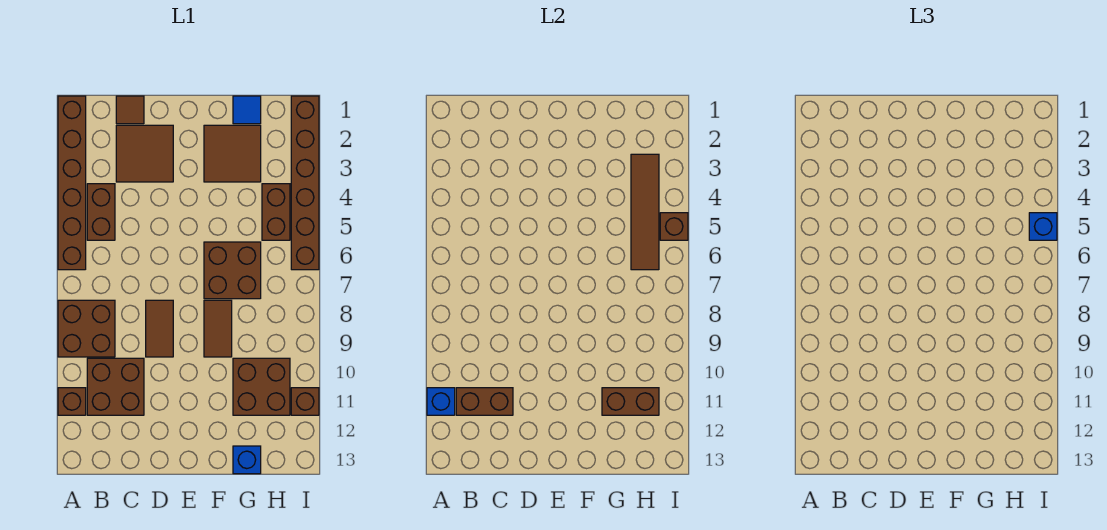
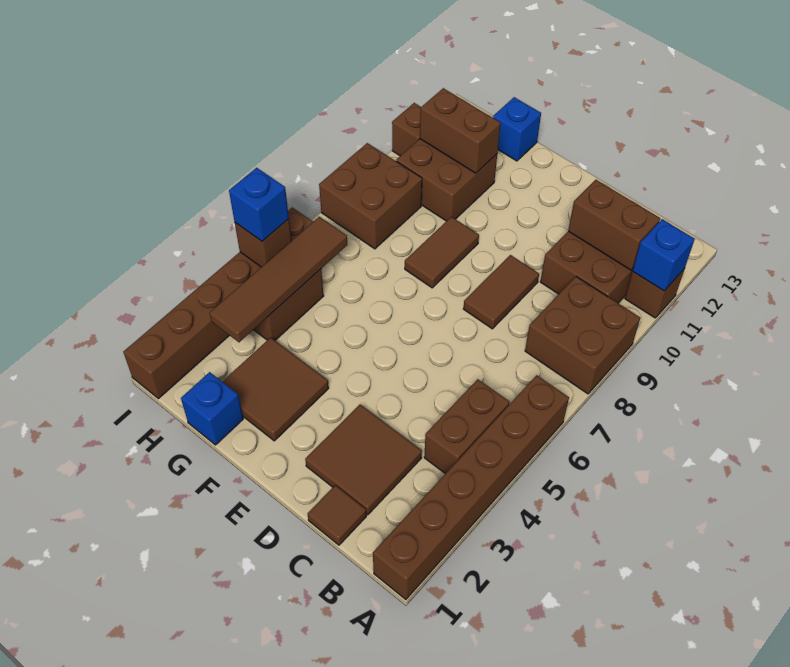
brown brick F6:G7 level 1 -> brown brick H8:I9 level 1
blue tile G1 level 1 -> blue brick G1 level 1

